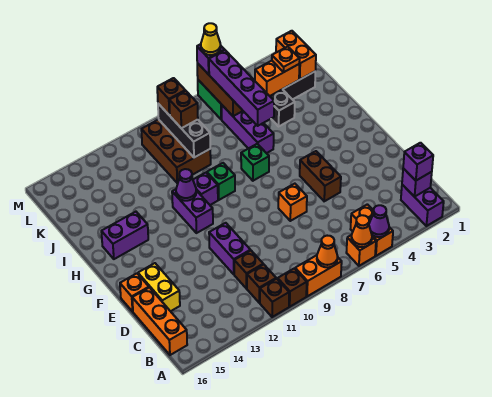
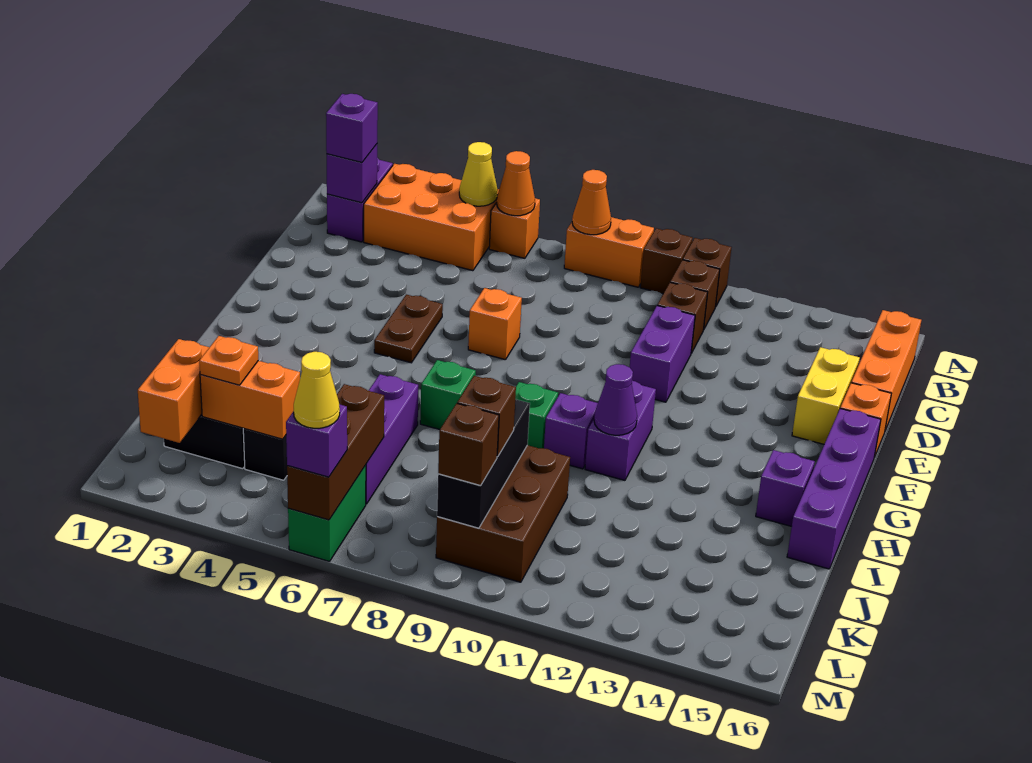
orange brick A5:B5 level 1 -> orange brick A3:B5 level 1
purple cone A5 level 2 -> yellow cone A5 level 2
brown brick E5:F5 level 1 -> brown plate E5:F5 level 1
purple brick H14:H15 level 1 -> purple brick H15 level 1
purple brick I6:L6 level 3 -> purple brick F16:I16 level 1

